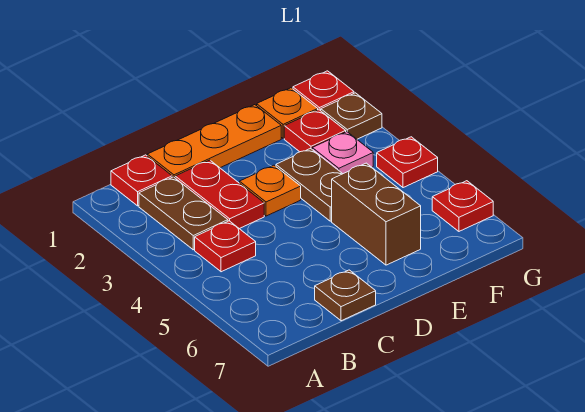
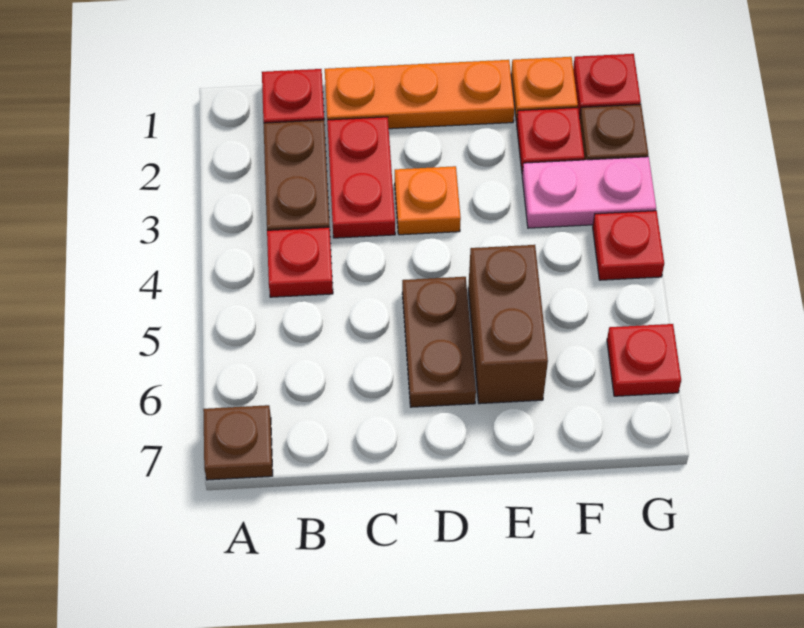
brown plate C7 level 1 -> brown plate A7 level 1
brown plate E3:E4 level 1 -> brown plate D5:D6 level 1
pink plate F3 level 1 -> pink plate F3:G3 level 1

